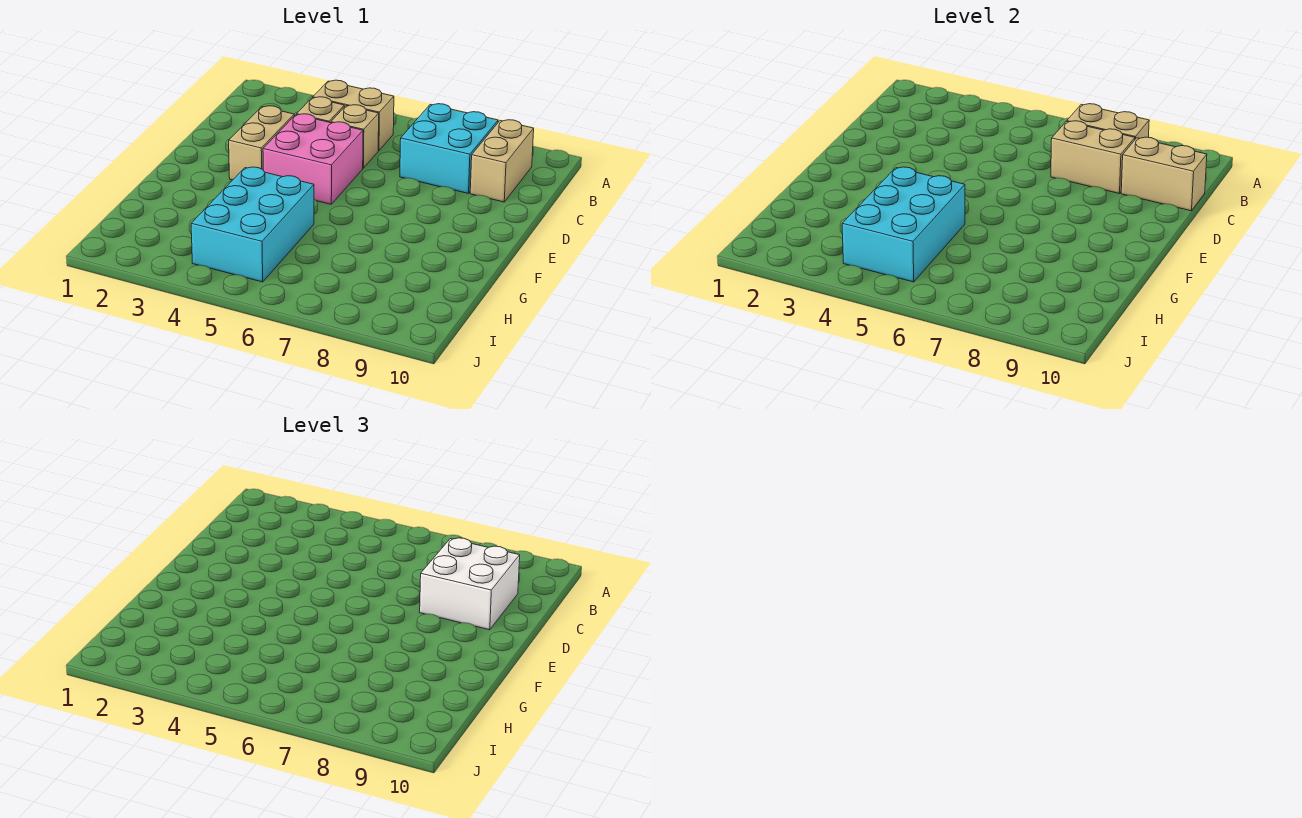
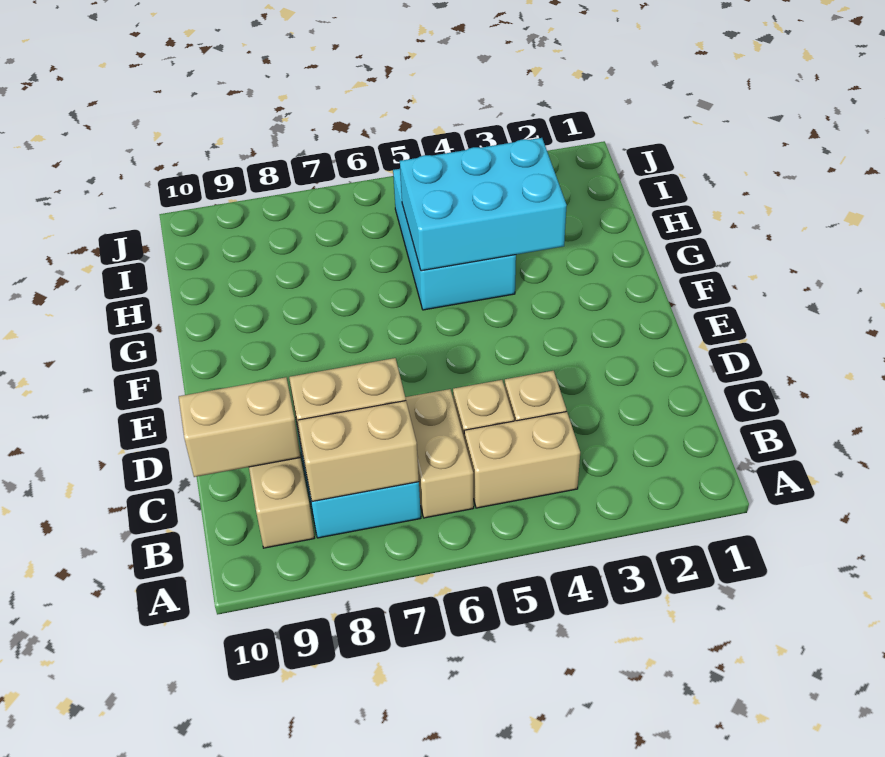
white brick C8:D9 level 3 -> none
tan brick D3:E3 level 1 -> tan brick B6:C6 level 1
pink brick D4:E5 level 1 -> none
cyan brick G4:I5 level 2 -> cyan brick G3:H5 level 2

